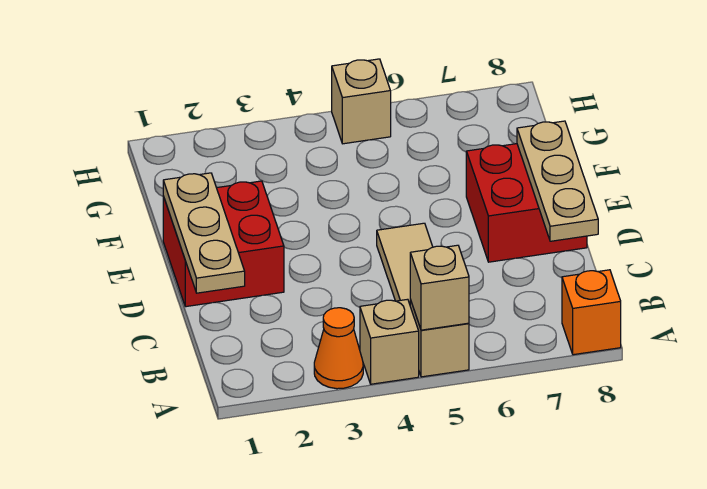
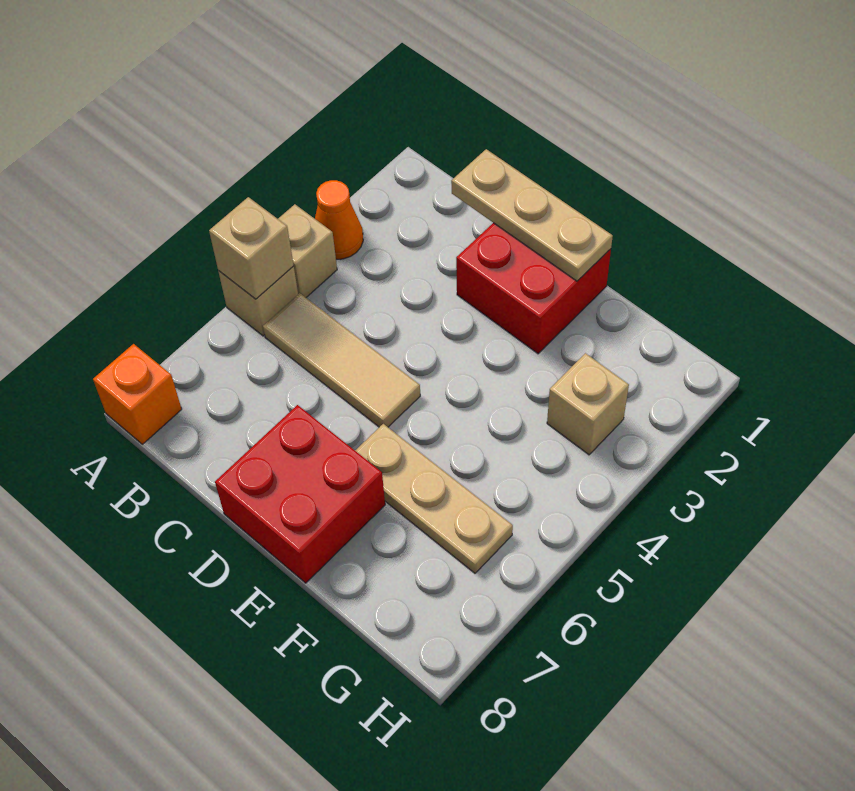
tan plate C8:E8 level 2 -> tan plate E6:G6 level 1
tan brick H5 level 1 -> tan brick G3 level 1

